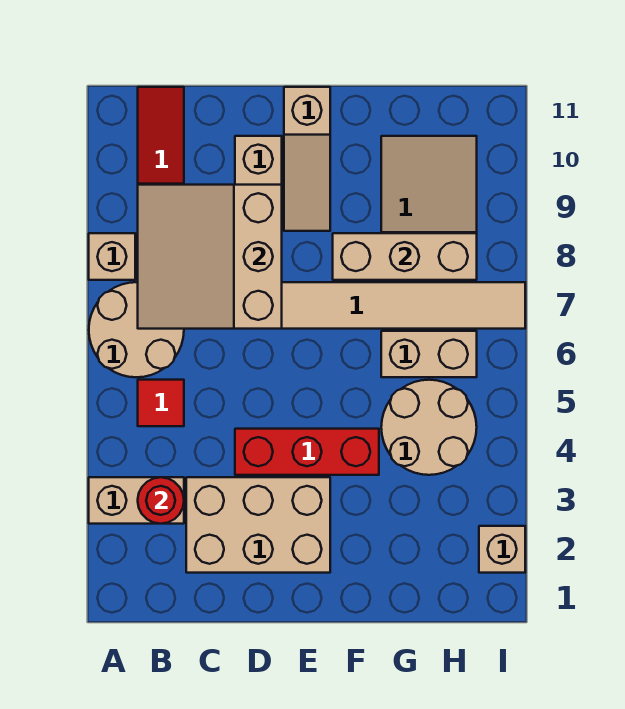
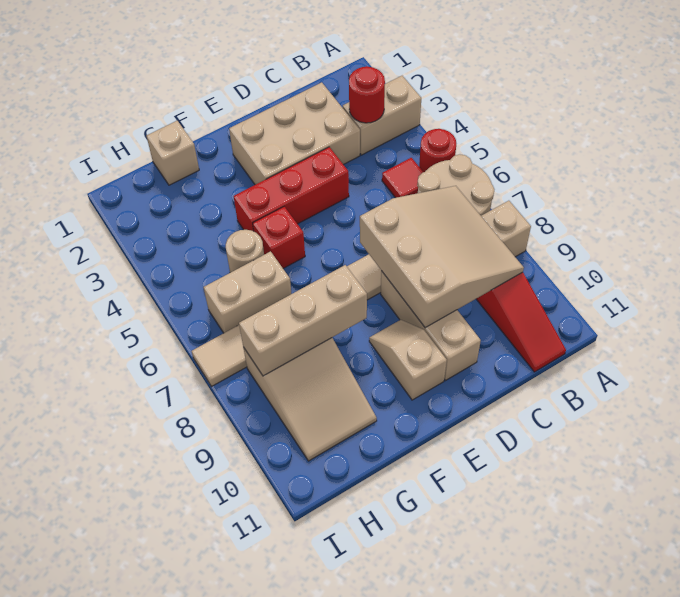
none -> red round brick A5 level 1
tan slope E9:E11 level 1 top 11 -> tan slope E9:E10 level 1 top 10
none -> red brick F5 level 1
tan round brick G4:H5 level 1 -> tan round brick G5 level 1
tan brick I2 level 1 -> tan brick G1 level 1

